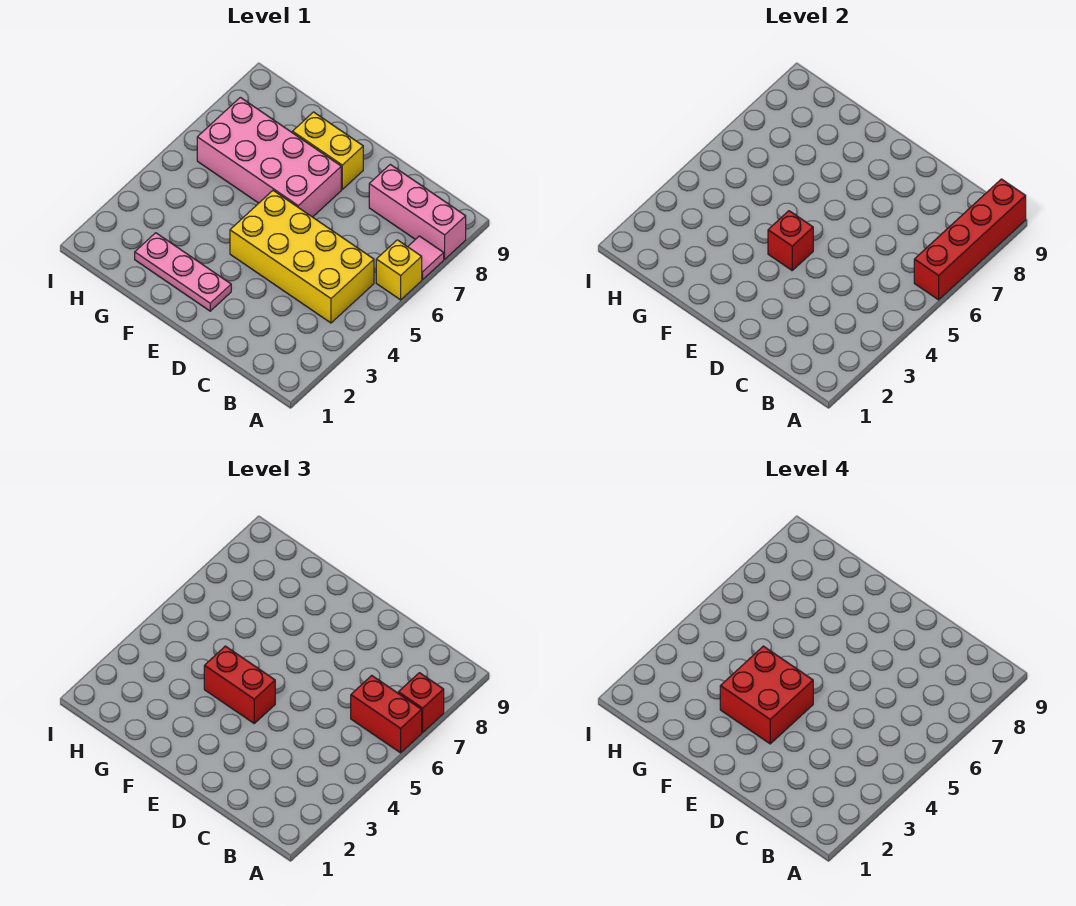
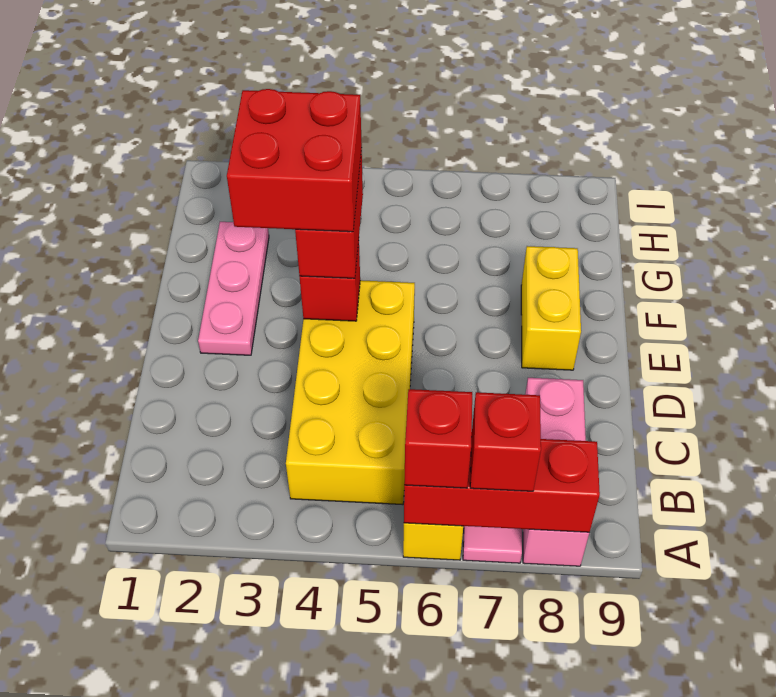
red brick A6:A9 level 2 -> red brick A6:A8 level 2
red brick A6:B6 level 3 -> red brick A6 level 3
pink brick E6:H7 level 1 -> none

